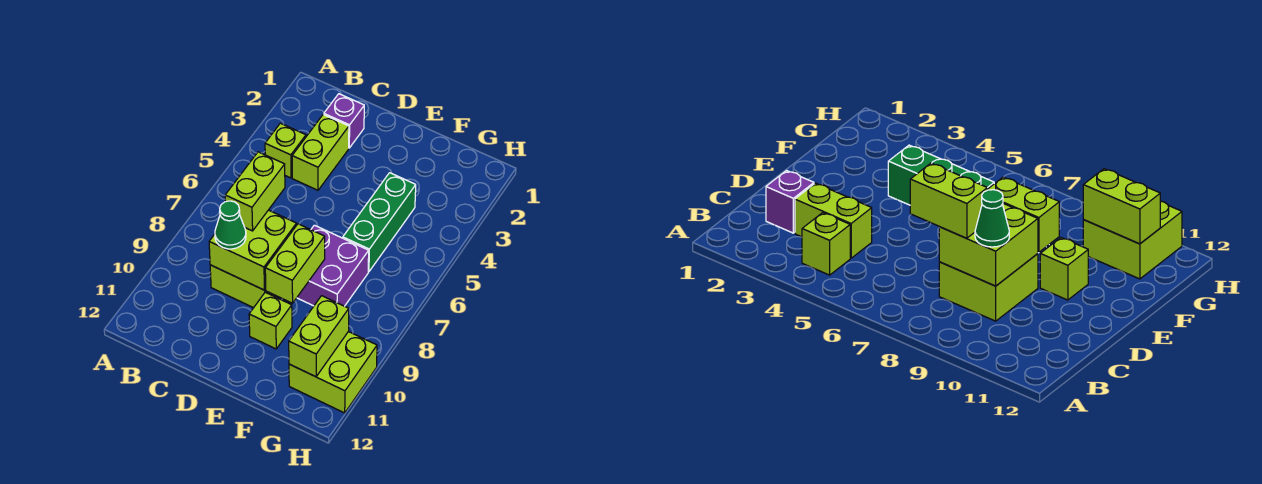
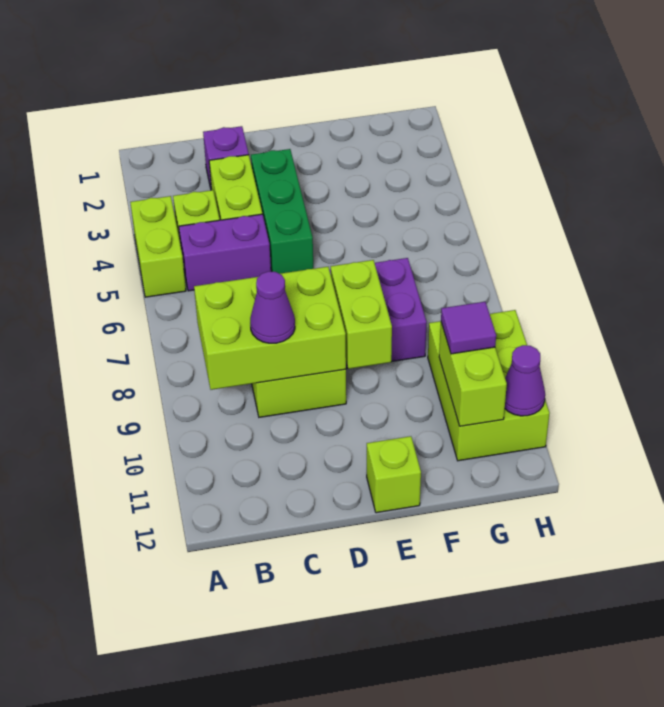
none -> purple brick B5:C5 level 1
lime brick C7:C8 level 3 -> lime brick A4:A5 level 1
lime brick C8:D9 level 2 -> lime brick B8:D9 level 2
green cone C9 level 3 -> purple cone C9 level 3
lime brick E10 level 1 -> lime brick E12 level 1
green brick F4:F6 level 1 -> green brick D3:D5 level 1
lime brick G10:H11 level 1 -> lime brick G9:H11 level 1
none -> purple tile G10 level 3
none -> purple cone H11 level 2

